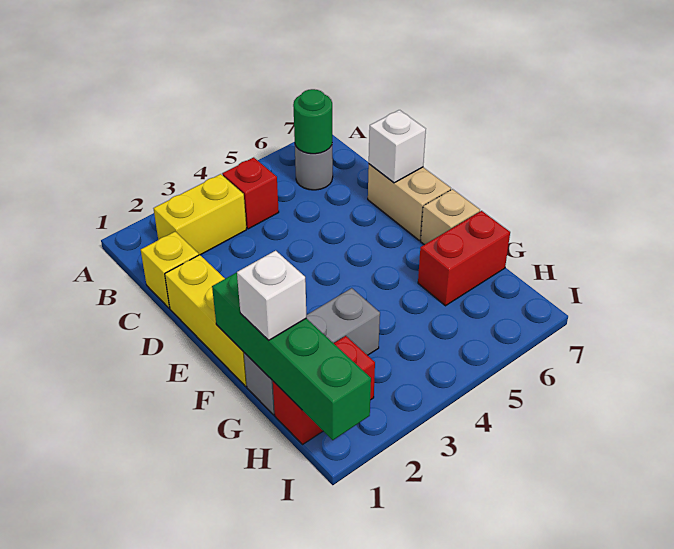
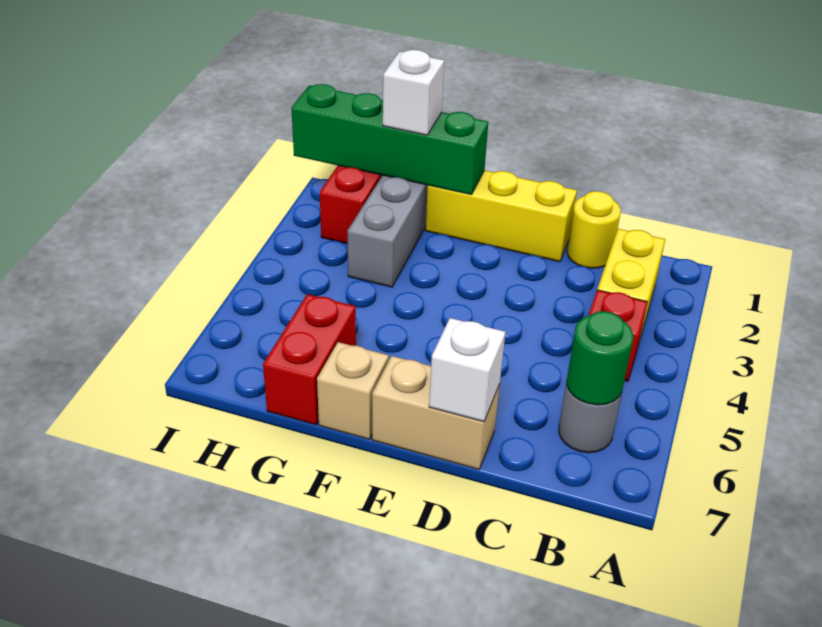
yellow brick C1 level 1 -> yellow round brick C1 level 1

